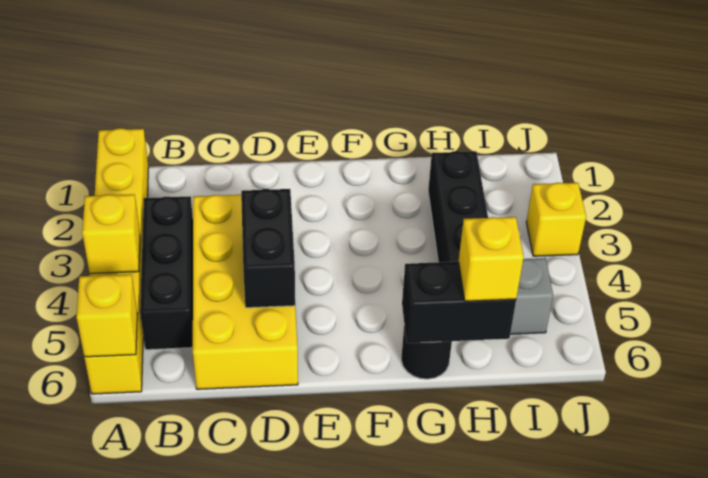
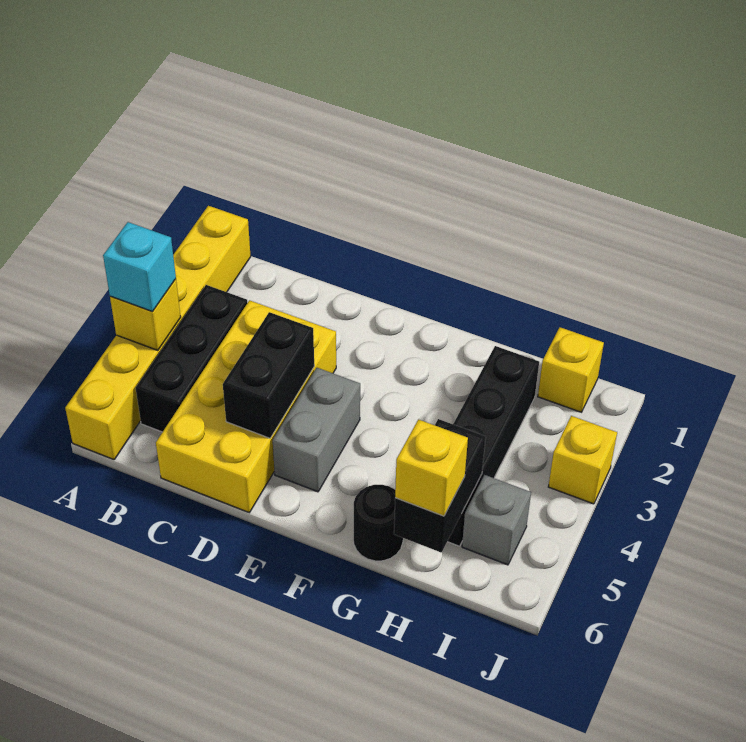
none -> cyan brick A4 level 3
yellow brick A6 level 2 -> yellow brick I1 level 1
none -> grey brick E4:E5 level 1
black brick G6:H6 level 2 -> black brick H5:H6 level 2

